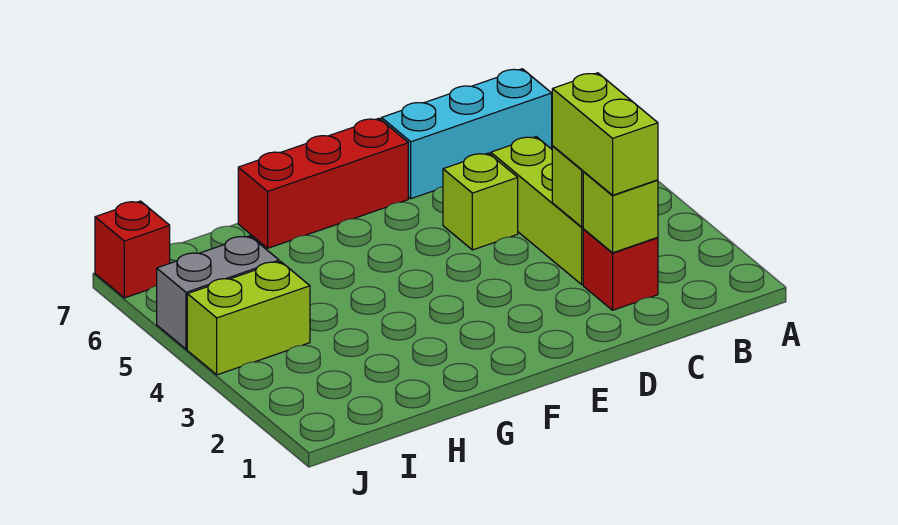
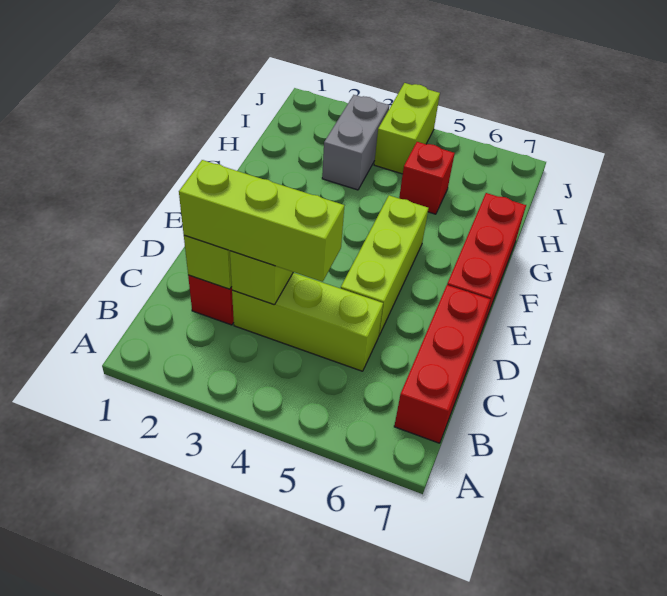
cyan brick B7:D7 level 1 -> red brick B7:D7 level 1
lime brick C2:C3 level 3 -> lime brick C2:C4 level 3
lime brick D5 level 1 -> lime brick D5:F5 level 1
grey brick I5:J5 level 1 -> grey brick H3:I3 level 1
red brick J7 level 1 -> red brick H5 level 1

